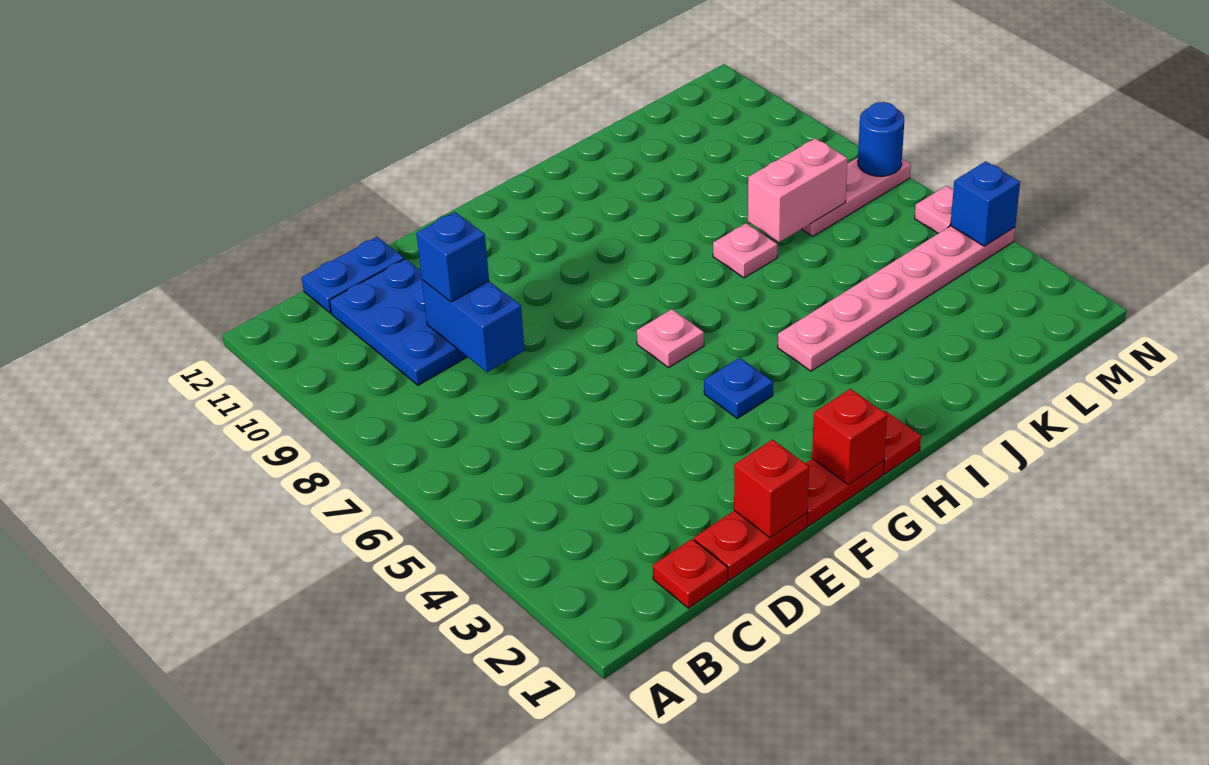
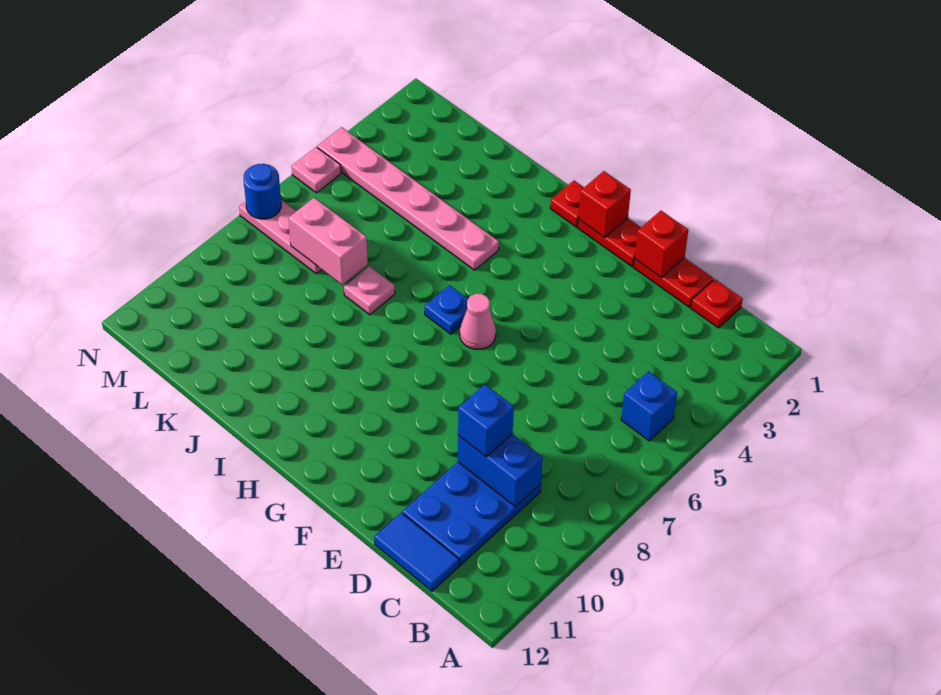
blue plate C12:D12 level 1 -> blue tile C12:D12 level 1
blue brick D8:D9 level 2 -> blue brick C9:D9 level 2
blue plate G4 level 1 -> blue plate H6 level 1
pink plate G6 level 1 -> pink cone G6 level 1
blue brick N4 level 2 -> blue brick B5 level 1

